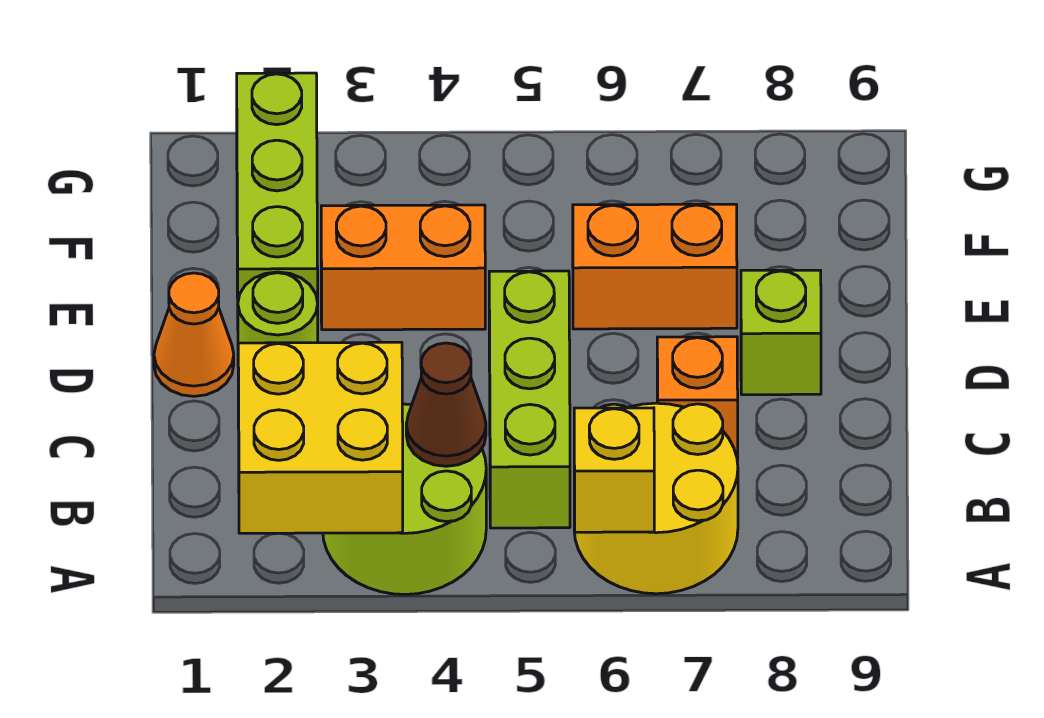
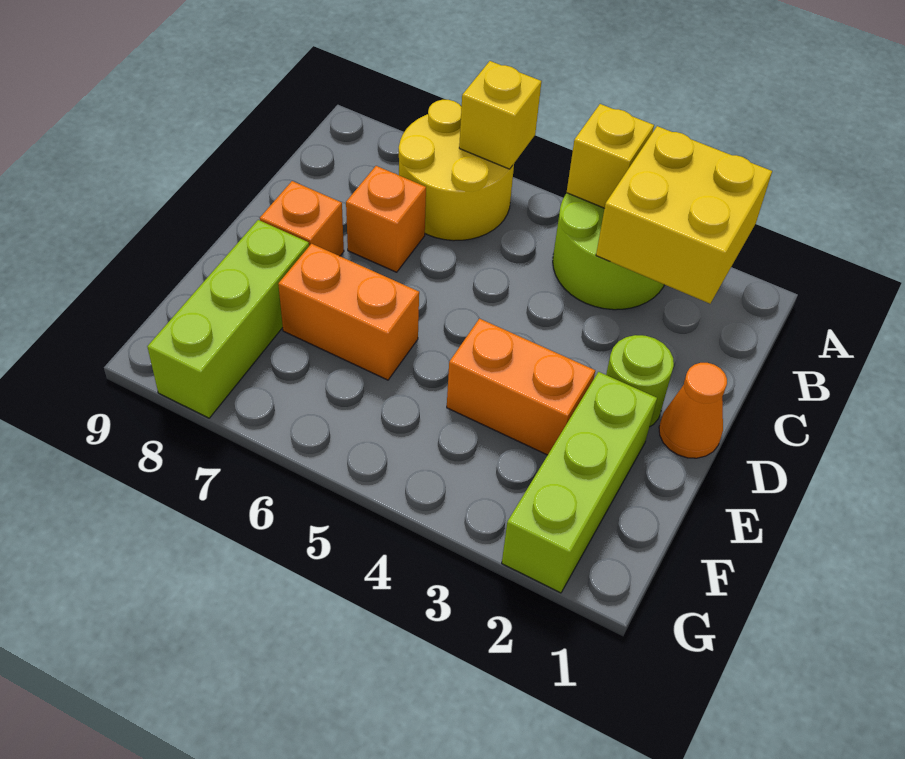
none -> yellow brick A4 level 2
brown cone B4 level 2 -> none
lime brick B5:D5 level 1 -> lime brick E8:G8 level 1
lime brick D8 level 1 -> orange brick D8 level 1

